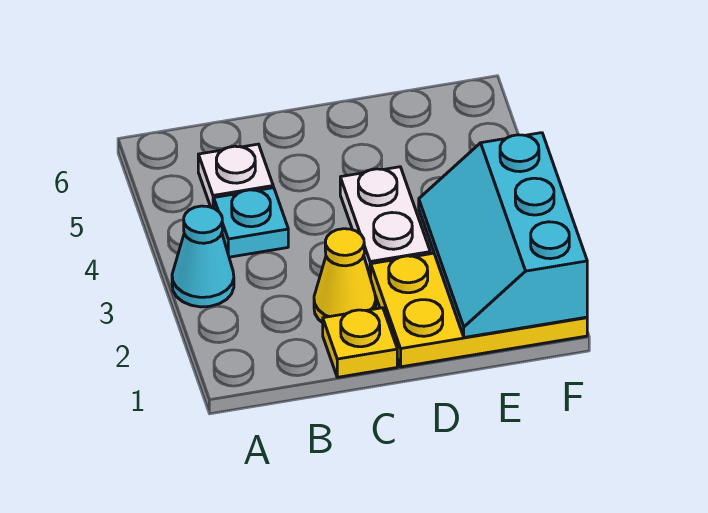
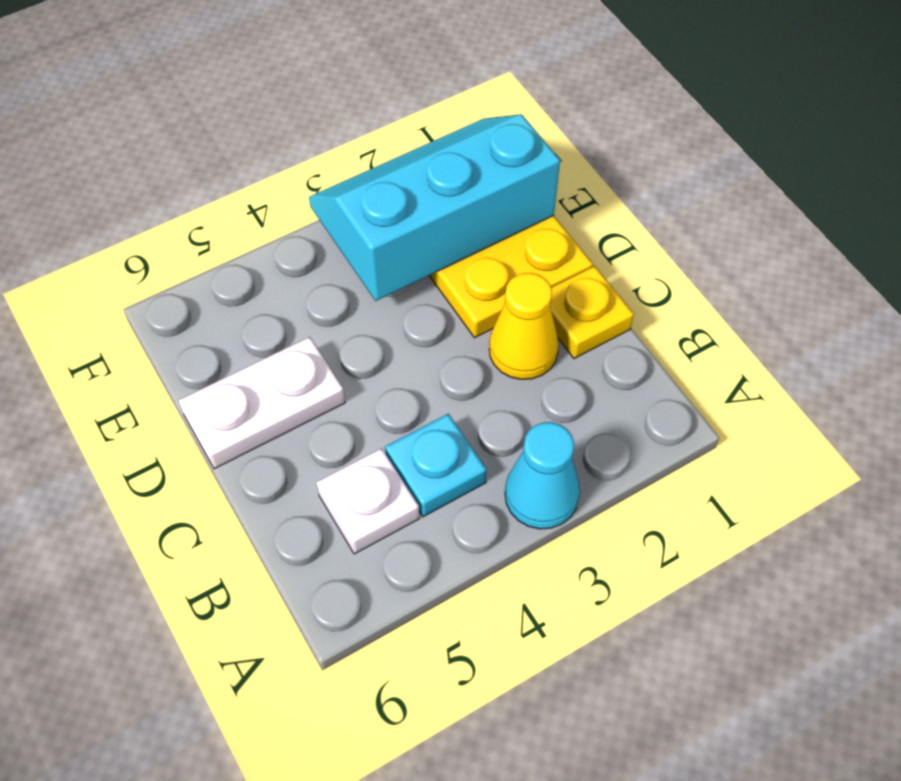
white plate D3:D4 level 1 -> white plate D5:D6 level 1
cyan slope E1:F3 level 2 top F -> cyan slope E1:F3 level 2 top E

